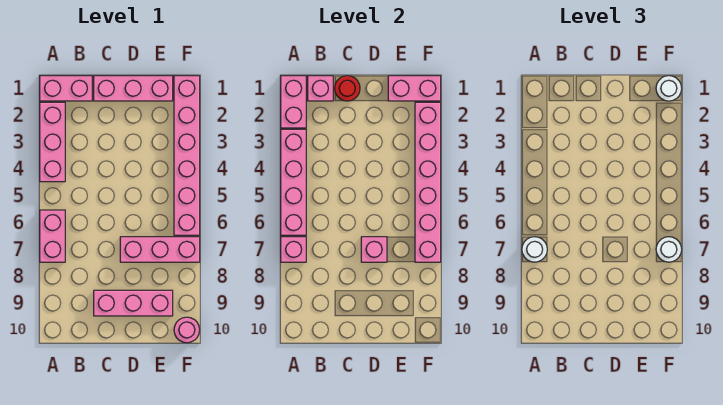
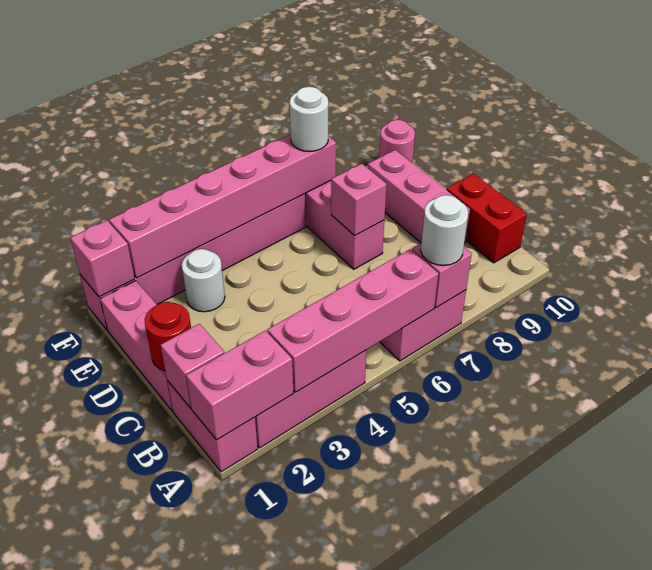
none -> red brick B10:C10 level 1
pink brick E1:F1 level 2 -> pink brick F1 level 2
white round brick F1 level 3 -> white round brick E3 level 1

